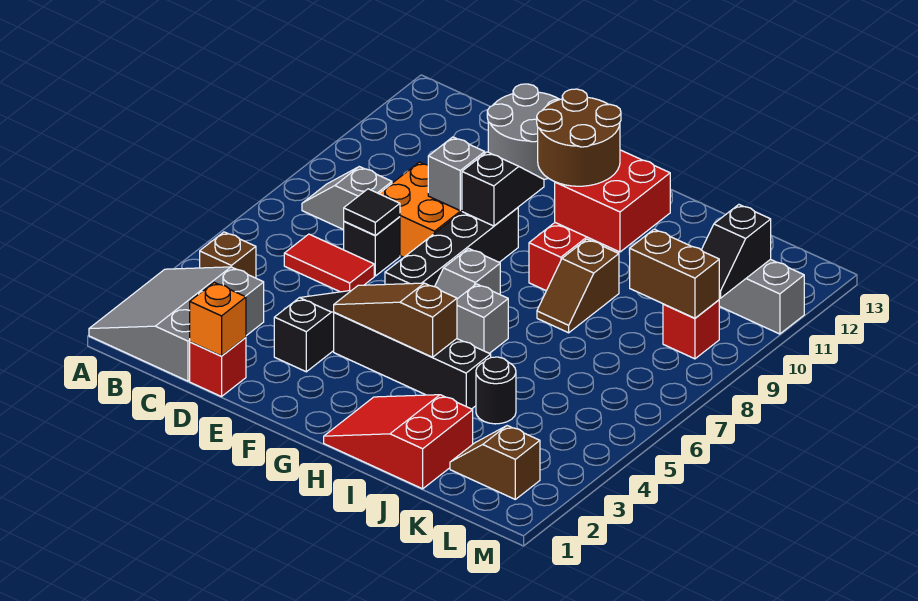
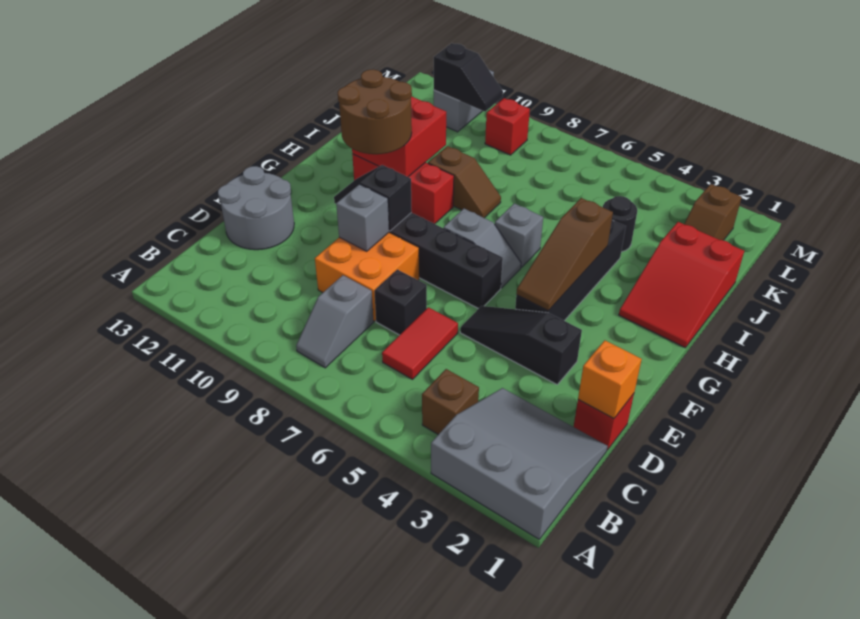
grey slope A1:C3 level 1 top C -> grey slope A1:C3 level 1 top A
black tile D7 level 2 -> none
brown brick K9:L9 level 2 -> none

